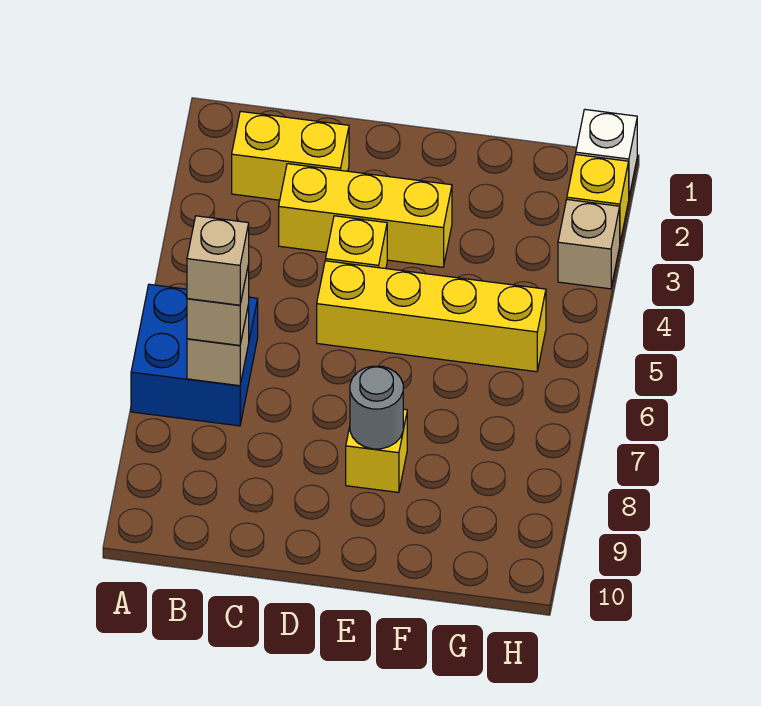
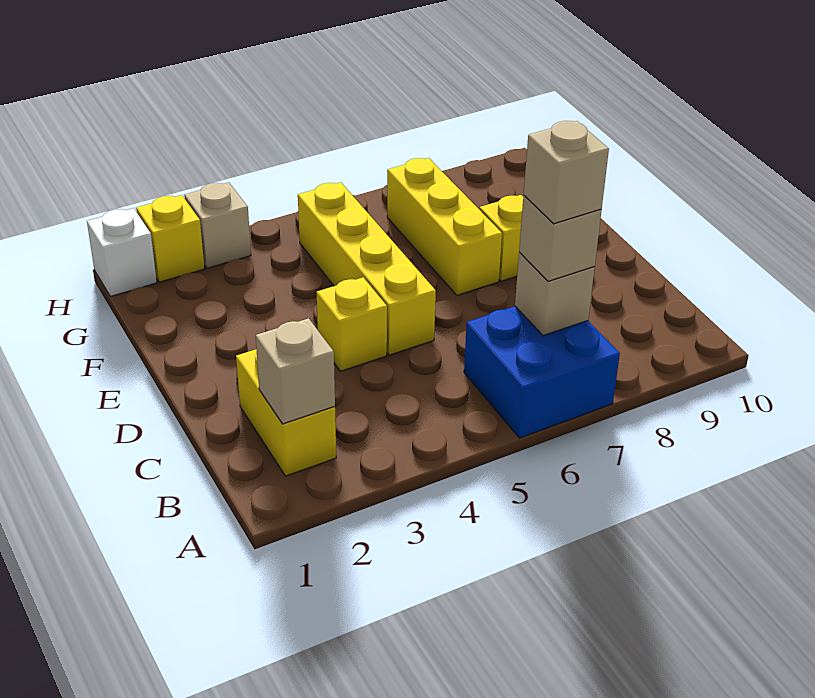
none -> tan brick B2 level 2
yellow brick C3:E3 level 1 -> yellow brick E7:G7 level 1
grey round brick E8 level 2 -> none

